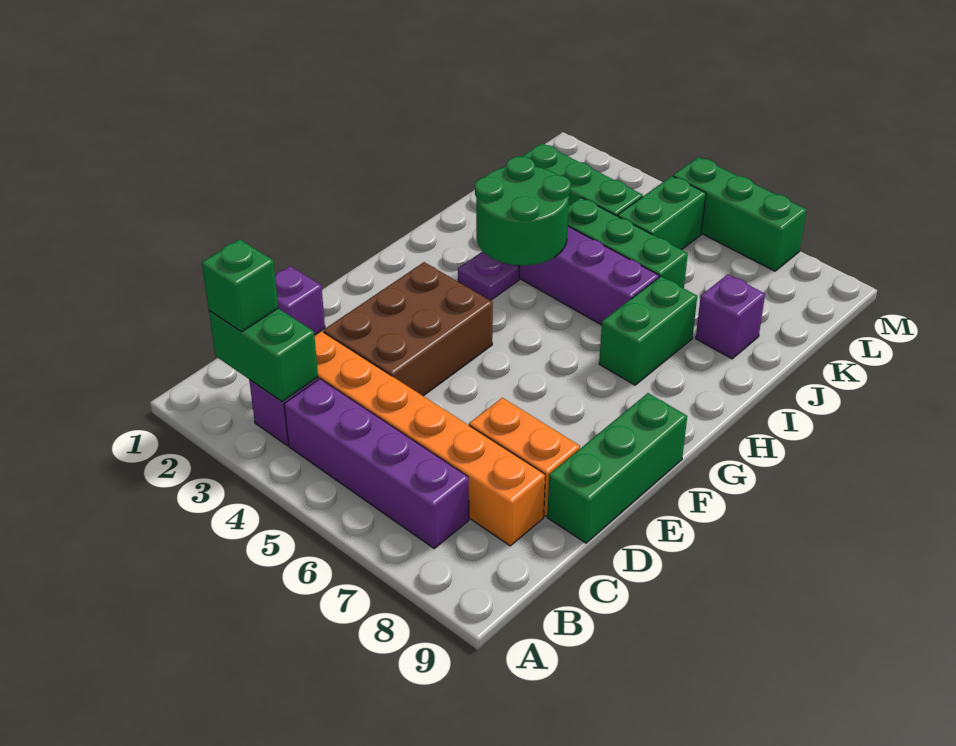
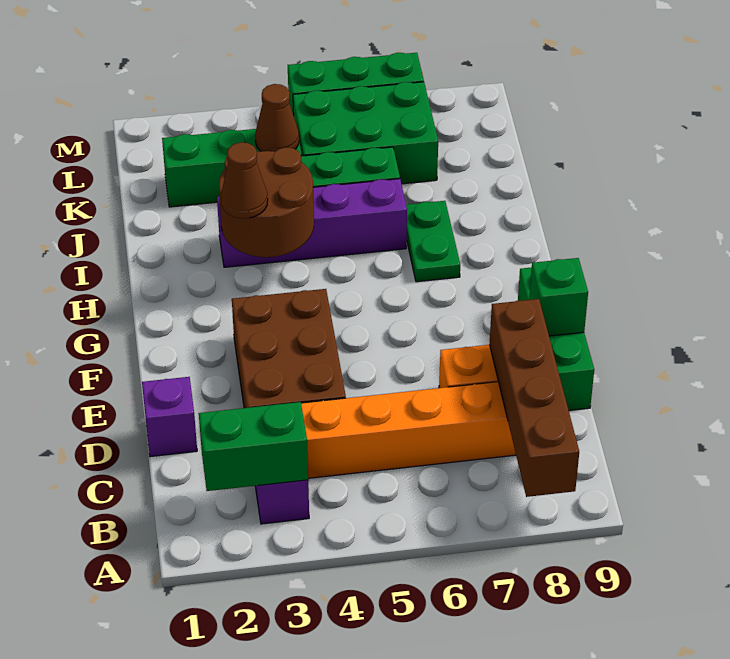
none -> brown brick A8:D8 level 2
green brick B2 level 3 -> green brick E9 level 2
purple brick B4:B7 level 1 -> none
purple plate H3 level 1 -> none
green round brick H3:I4 level 2 -> brown round brick H3:I4 level 2
none -> brown cone H3 level 3
green brick H7:I7 level 1 -> green plate H7:I7 level 1
purple brick J8 level 1 -> none
none -> brown cone K4 level 2
green brick K5:L5 level 1 -> green brick K5:L7 level 1

